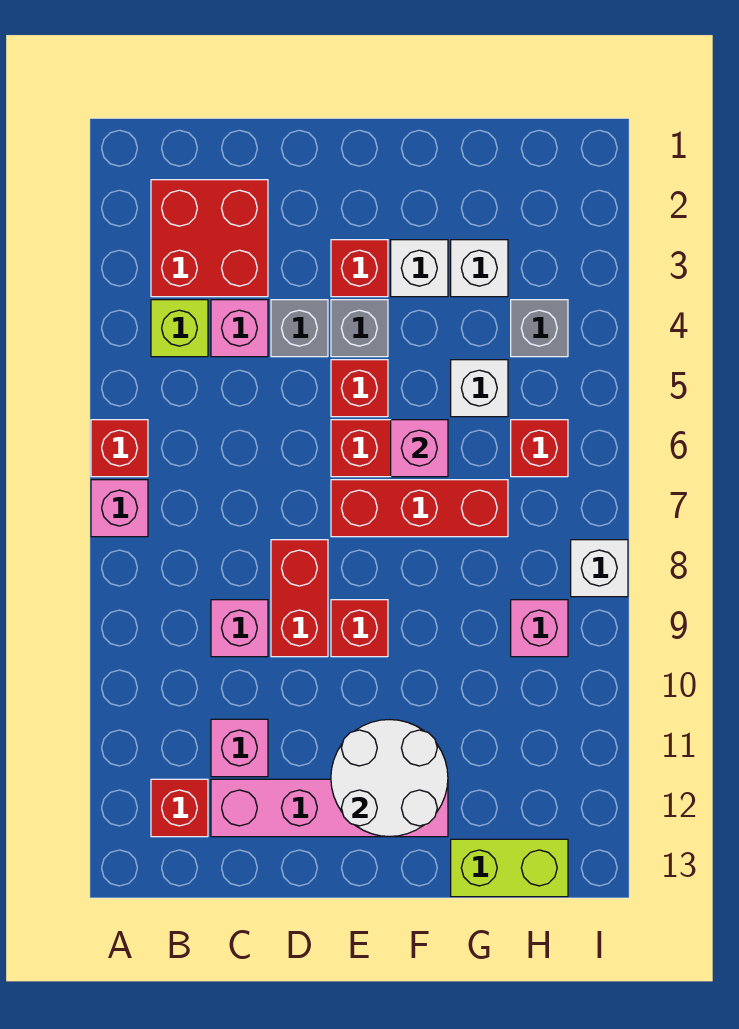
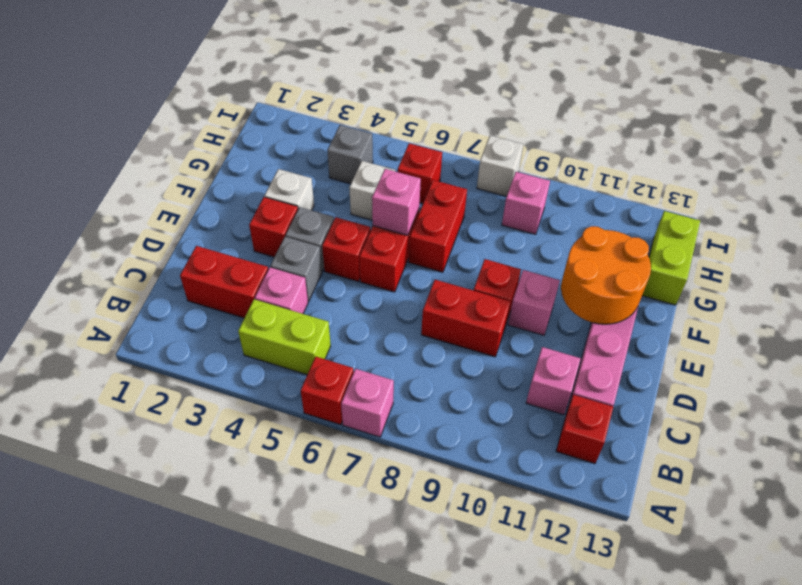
red brick B2:C3 level 1 -> red brick C2:C3 level 1
lime brick B4 level 1 -> lime brick B4:B5 level 1
pink brick C9 level 1 -> pink brick E10 level 1
red brick E7:G7 level 1 -> red brick F7:G7 level 1
white round brick E11:F12 level 2 -> orange round brick E11:F12 level 2
white brick G3 level 1 -> none

